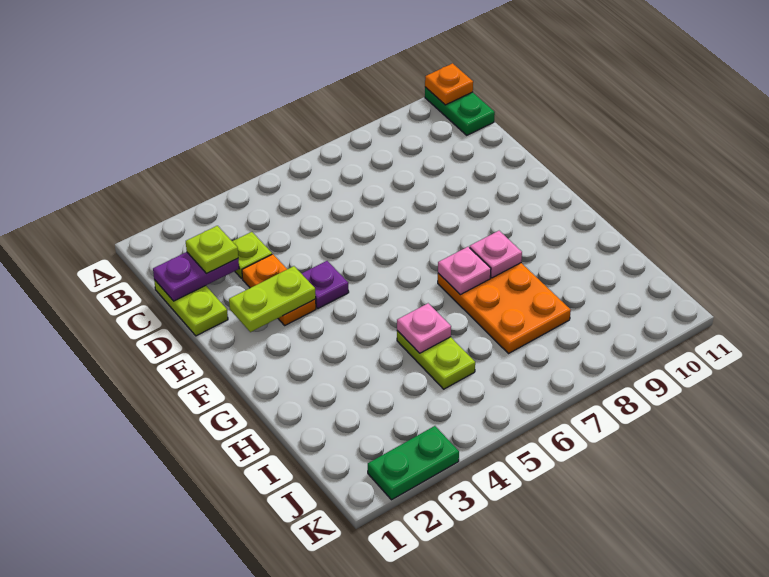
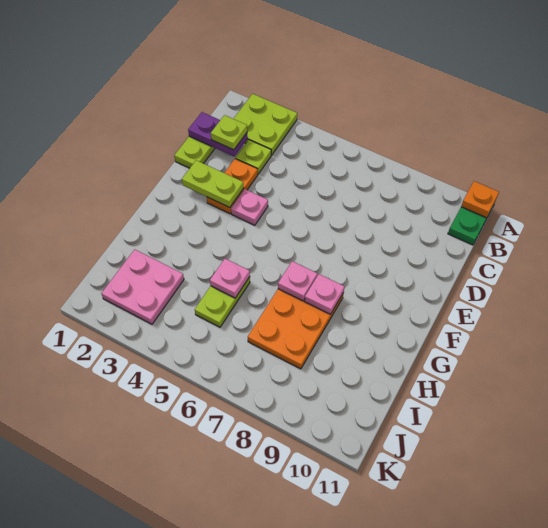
none -> lime plate A2:B3 level 1
purple plate E4 level 1 -> pink plate E4 level 1
none -> pink plate I2:J3 level 1
green plate K2:K3 level 1 -> none

